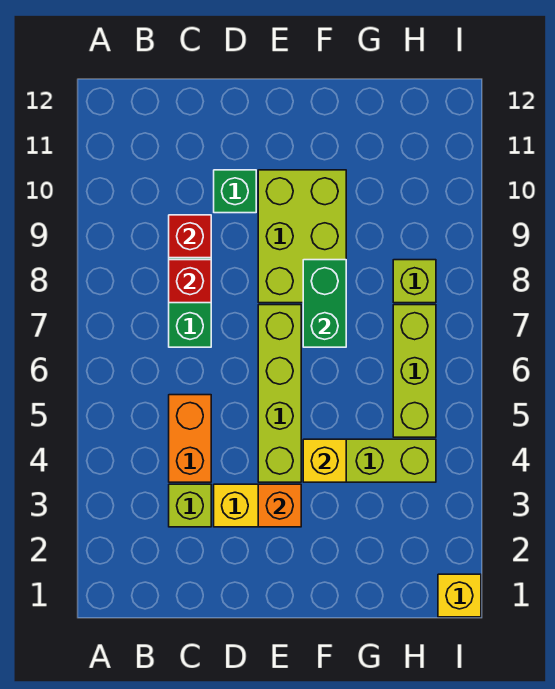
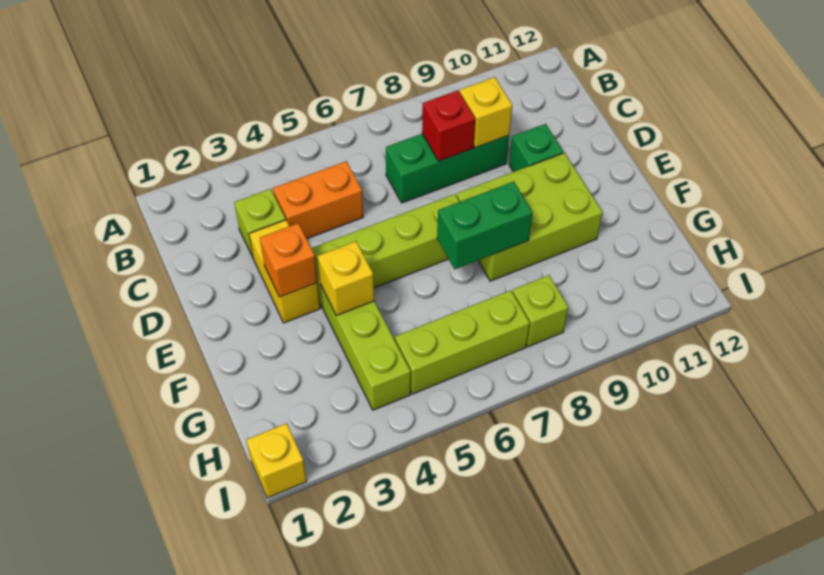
red brick C9 level 2 -> yellow brick C9 level 2

